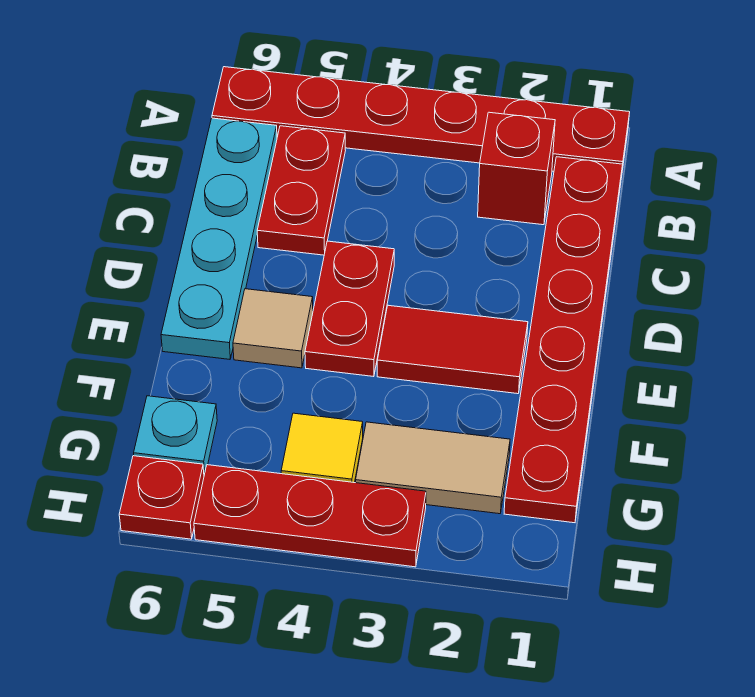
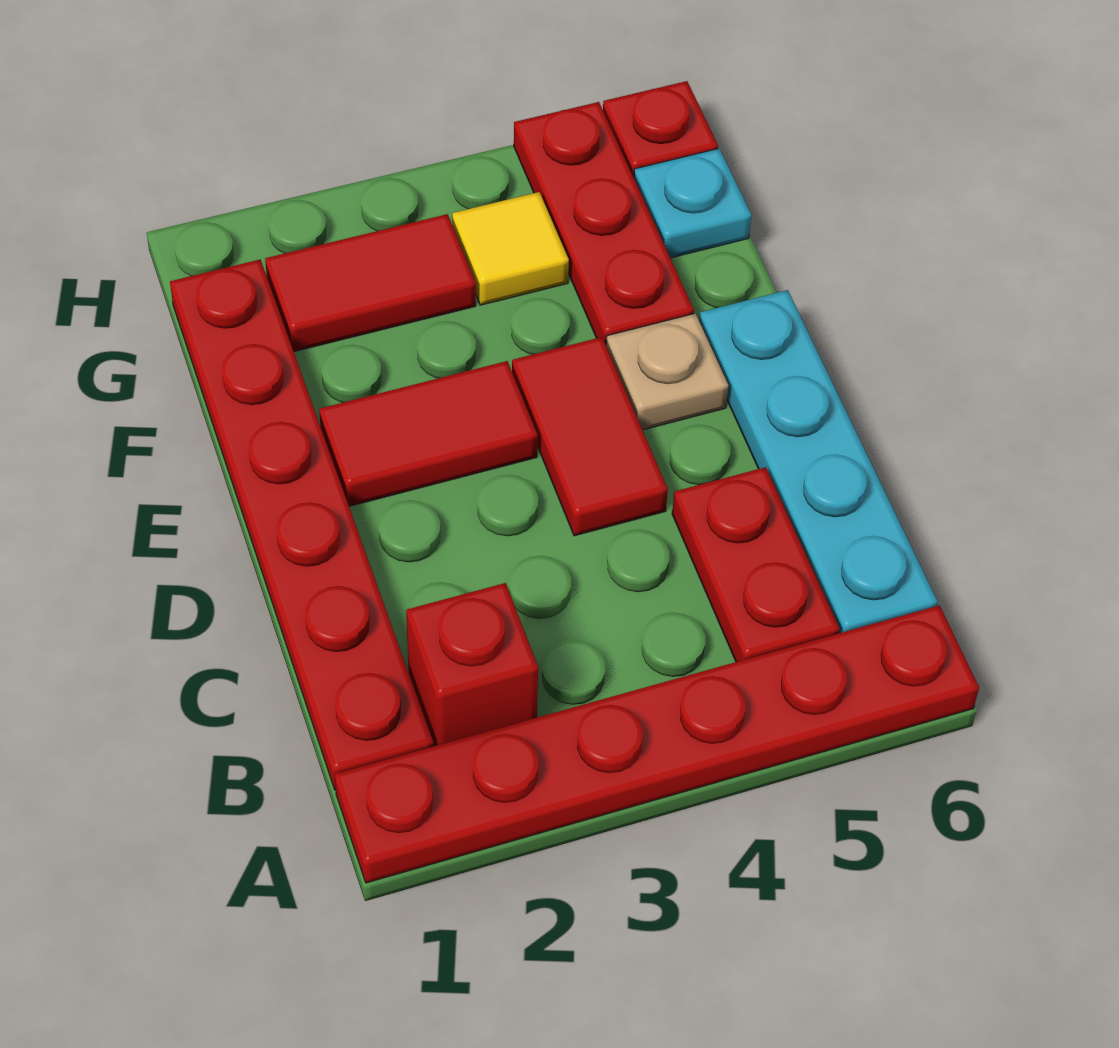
red plate D4:E4 level 1 -> red tile D4:E4 level 1
tan tile E5 level 1 -> tan plate E5 level 1
tan tile G2:G3 level 1 -> red tile G2:G3 level 1
red plate H3:H5 level 1 -> red plate F5:H5 level 1

